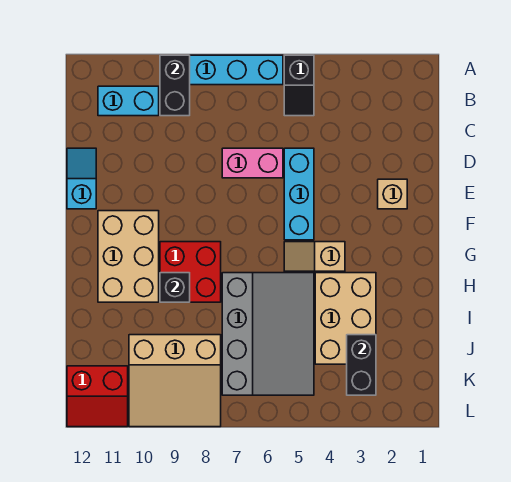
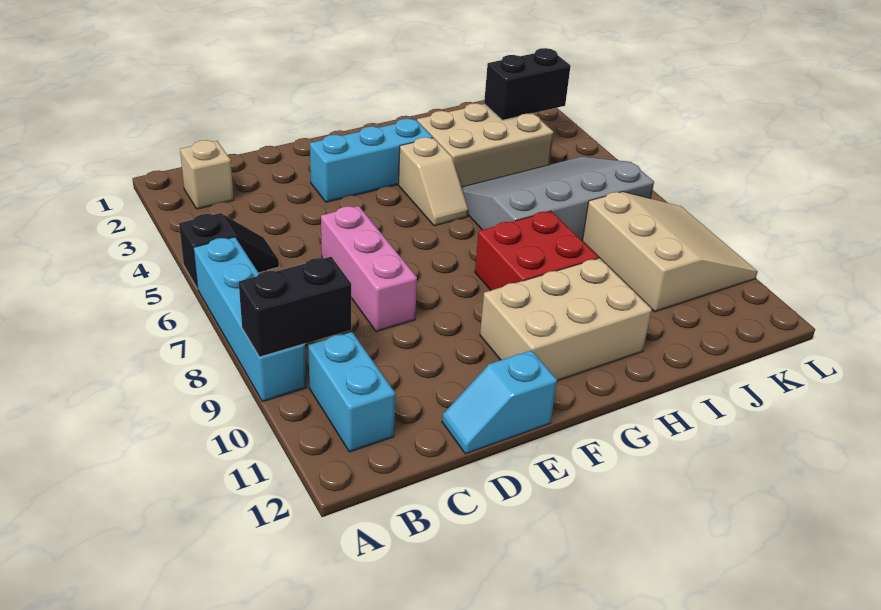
cyan brick D5:F5 level 1 -> cyan brick E3:G3 level 1
pink brick D6:D7 level 1 -> pink brick D6:D8 level 1
tan brick E2 level 1 -> tan brick B2 level 1
black brick H9 level 2 -> none
red slope K11:L12 level 1 top K -> none

